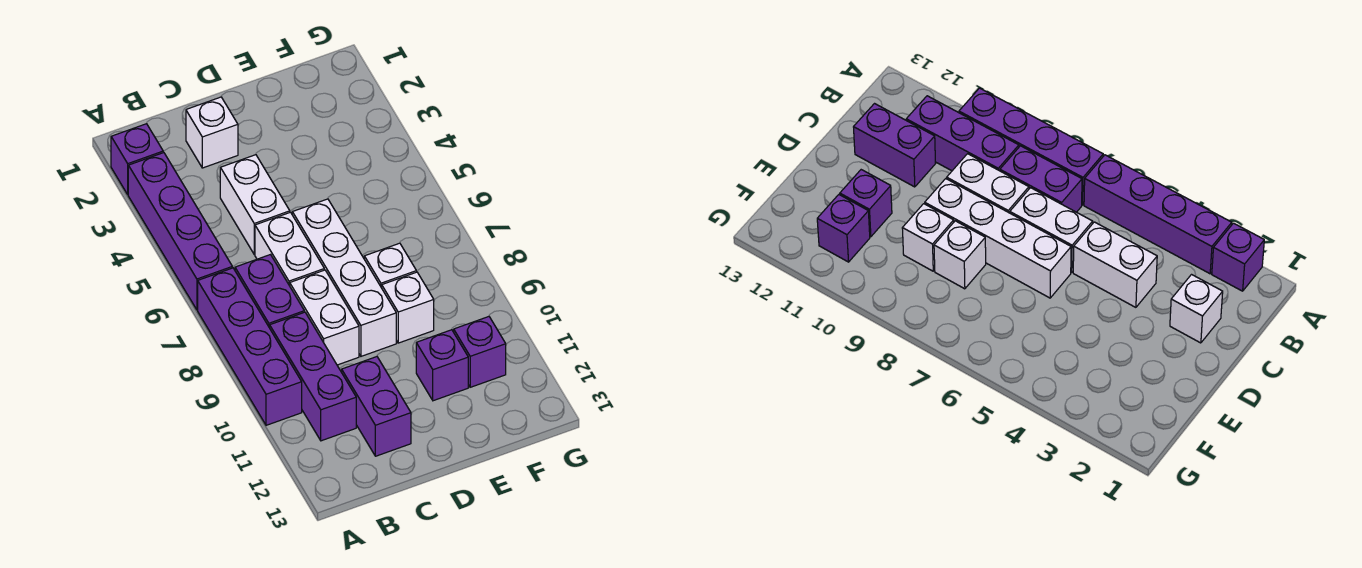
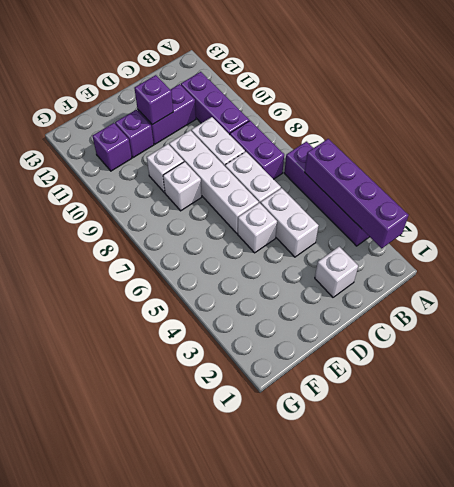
purple brick A2 level 1 -> purple brick D11 level 2
purple brick A7:A10 level 1 -> purple brick A2:A5 level 2
purple brick C11:C12 level 1 -> purple brick C11:D11 level 1
none -> white brick D5 level 1

